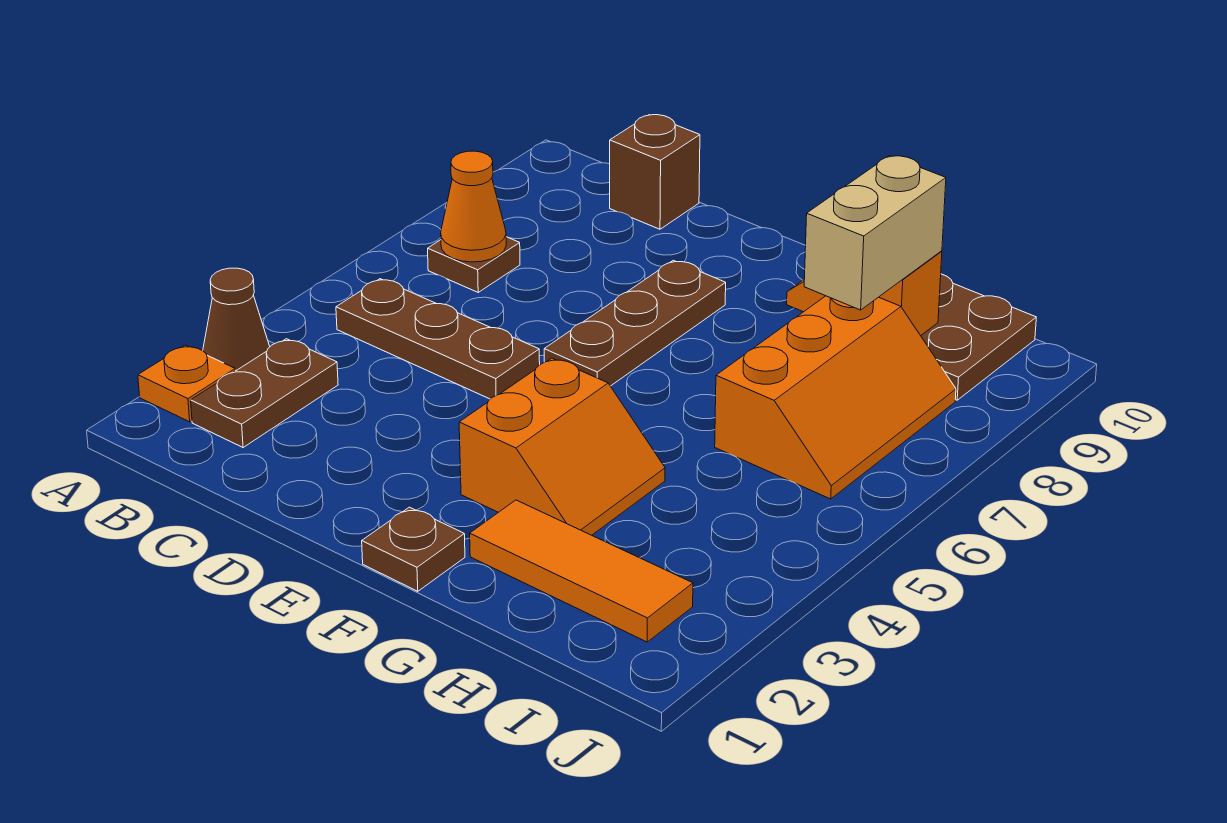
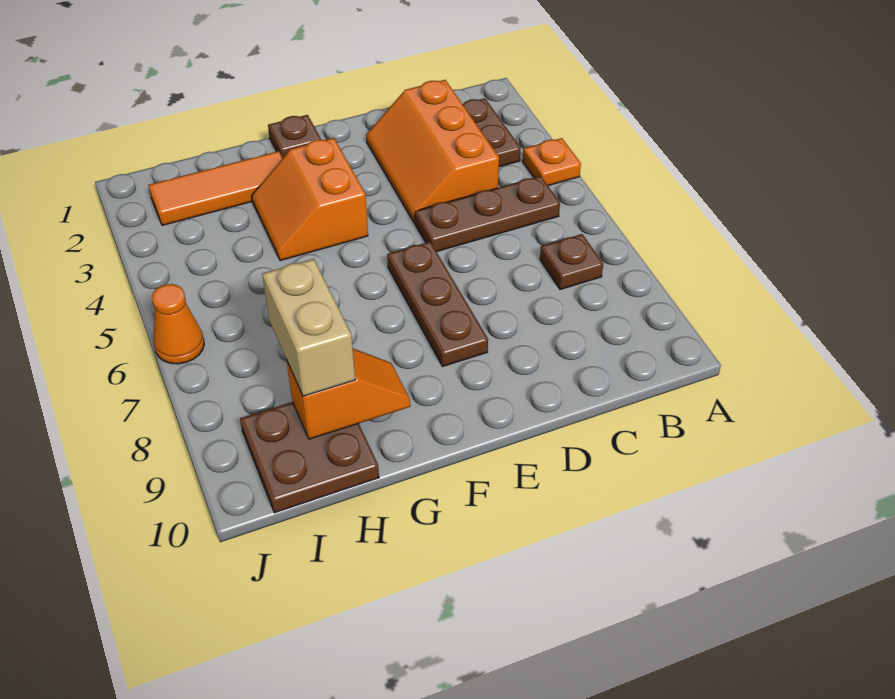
orange plate A2 level 1 -> orange plate A4 level 1
brown cone A3 level 1 -> none
orange cone B7 level 2 -> orange cone J6 level 1
brown brick C10 level 1 -> none
orange slope H6:I8 level 1 top H -> orange slope C2:D4 level 1 top C

